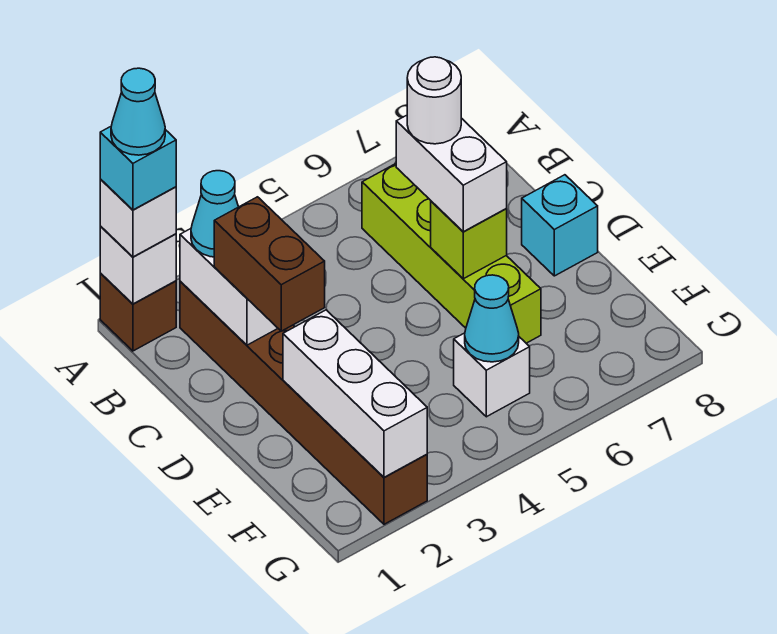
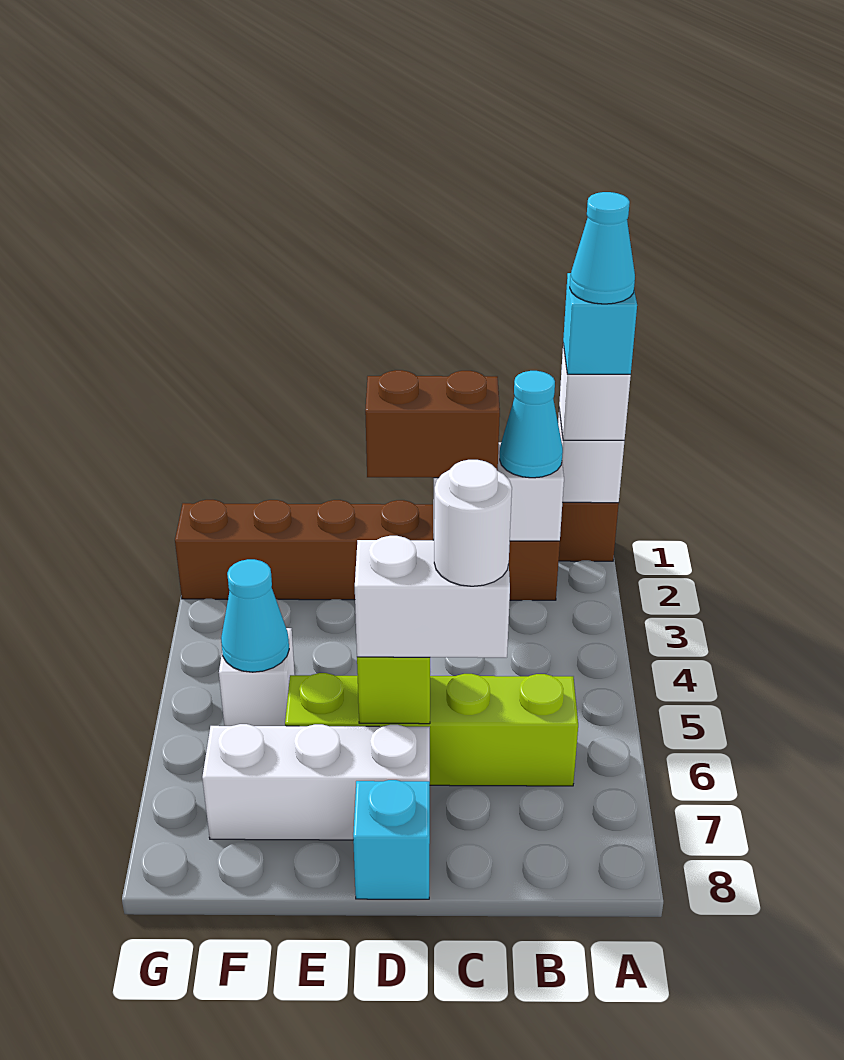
white brick E2:G2 level 2 -> white brick D7:F7 level 1

